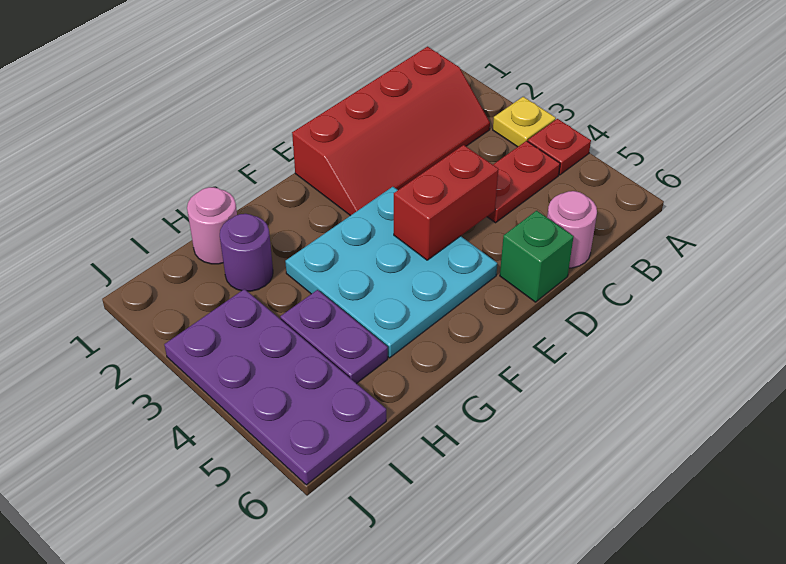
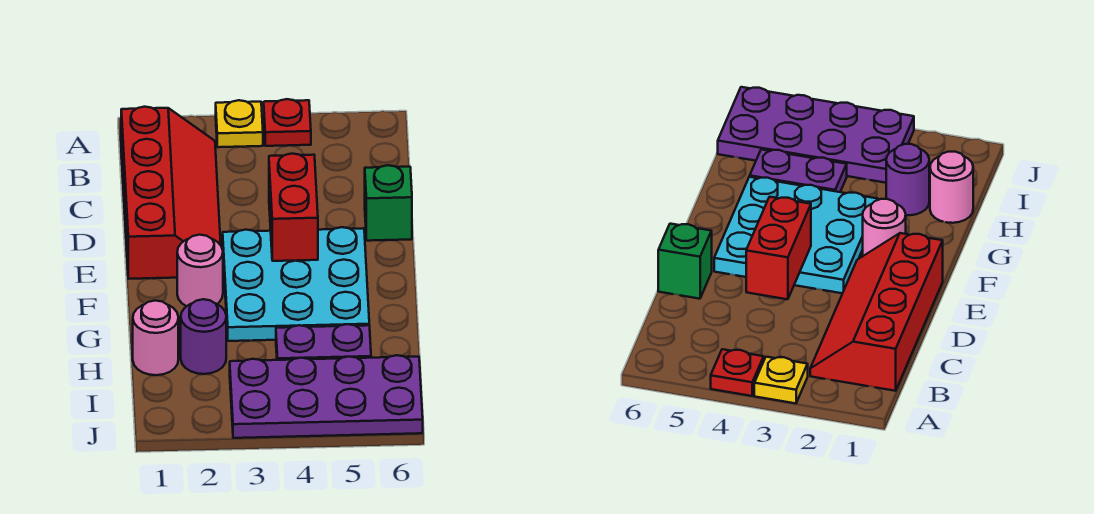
red plate B4:C4 level 1 -> none
pink round brick C6 level 1 -> pink round brick F2 level 1

